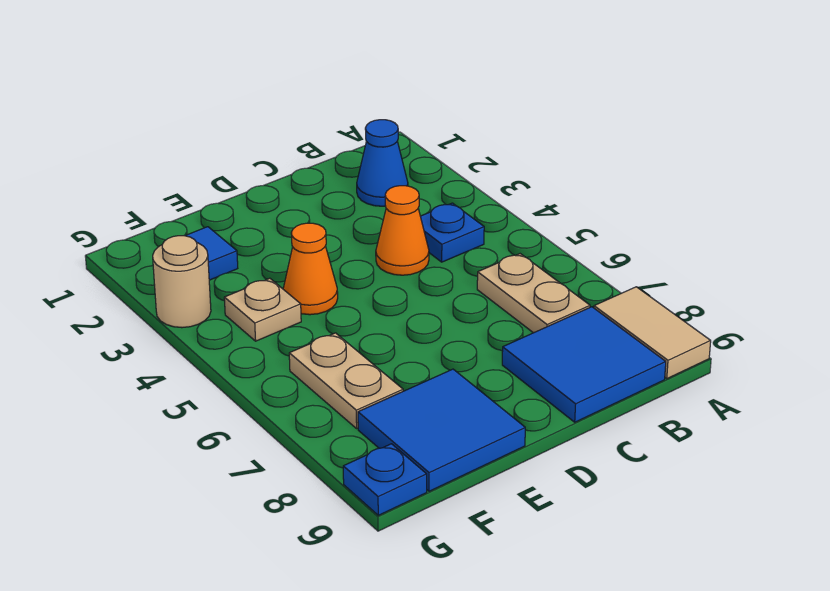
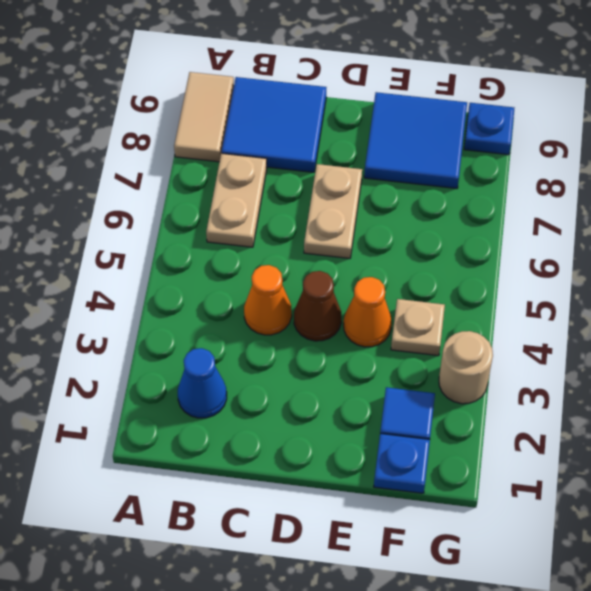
blue plate B4 level 1 -> blue plate F1 level 1
none -> brown cone D4 level 1
tan plate F6:F7 level 1 -> tan plate D6:D7 level 1

